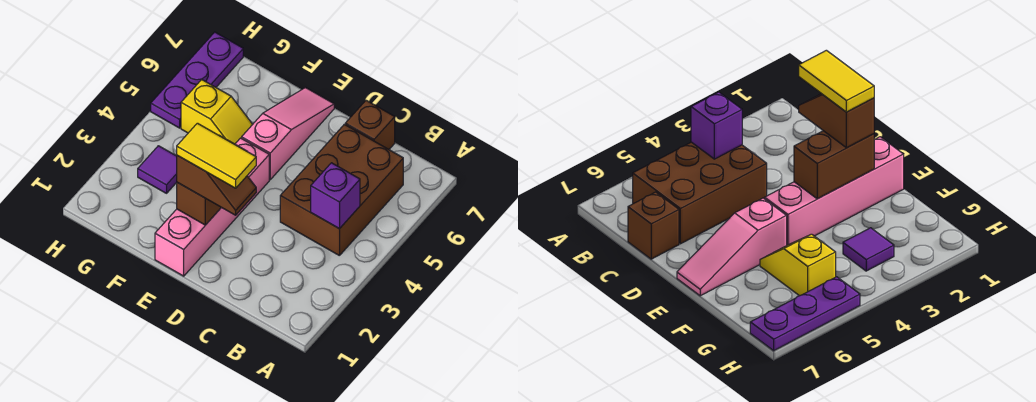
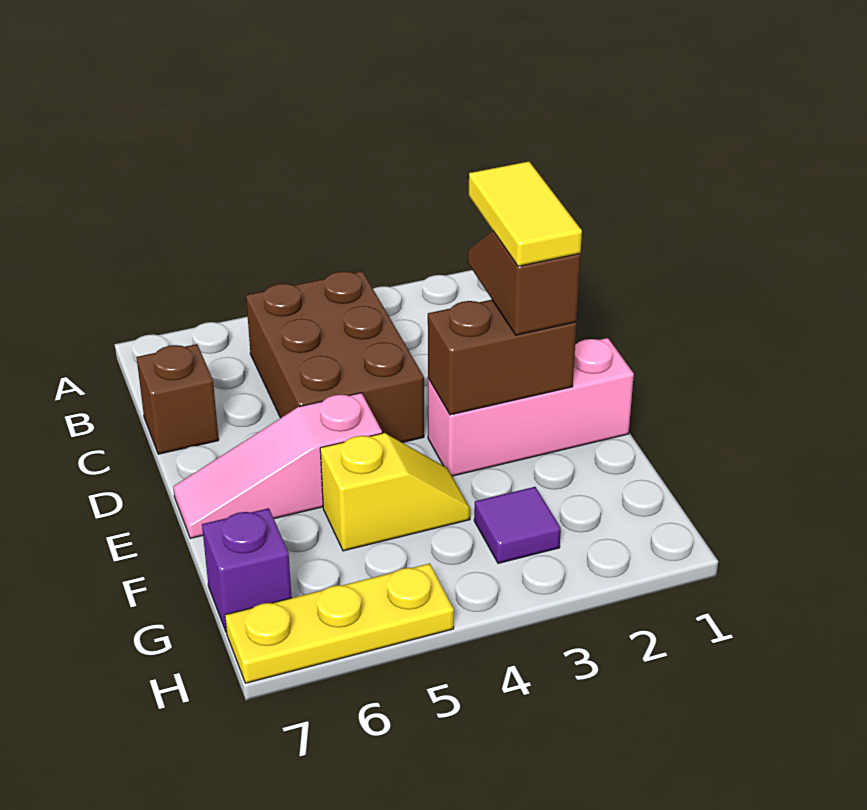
brown brick B4:C6 level 1 -> brown brick B4:D5 level 1
purple brick B4 level 2 -> purple brick G7 level 1
pink brick E1:E4 level 1 -> pink brick E1:E3 level 1
yellow slope F5:G5 level 1 top G -> yellow slope F4:F5 level 1 top 5
purple plate H5:H7 level 1 -> yellow plate H5:H7 level 1

